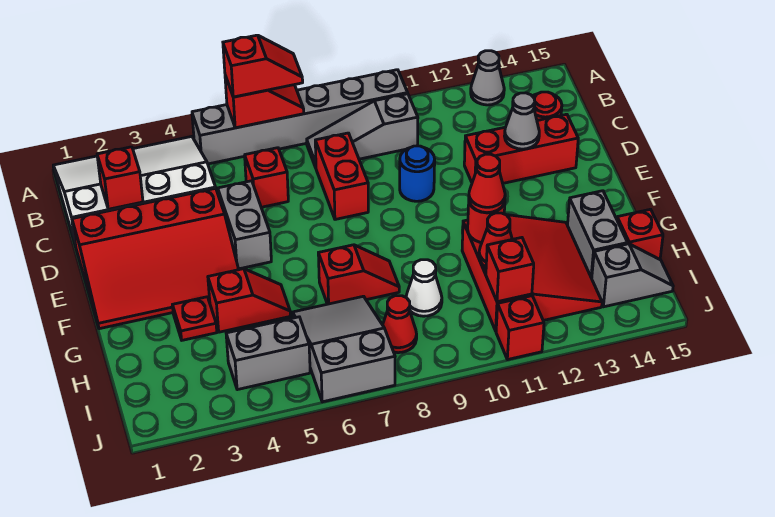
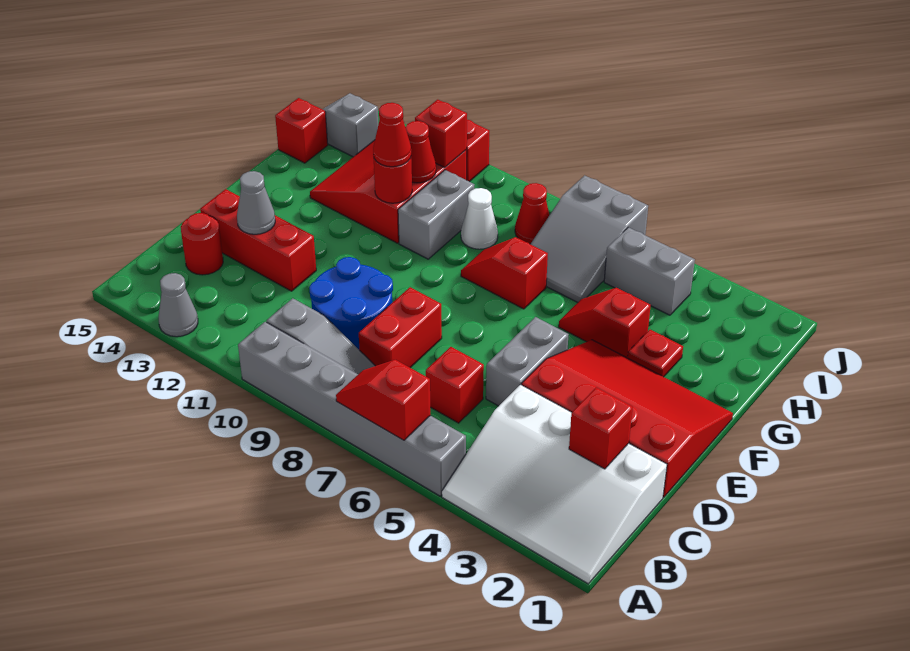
red slope A6:A7 level 3 top 6 -> none
blue round brick D10 level 1 -> blue round brick C9:D10 level 1
grey brick G14:H14 level 1 -> grey brick G10:H10 level 1

